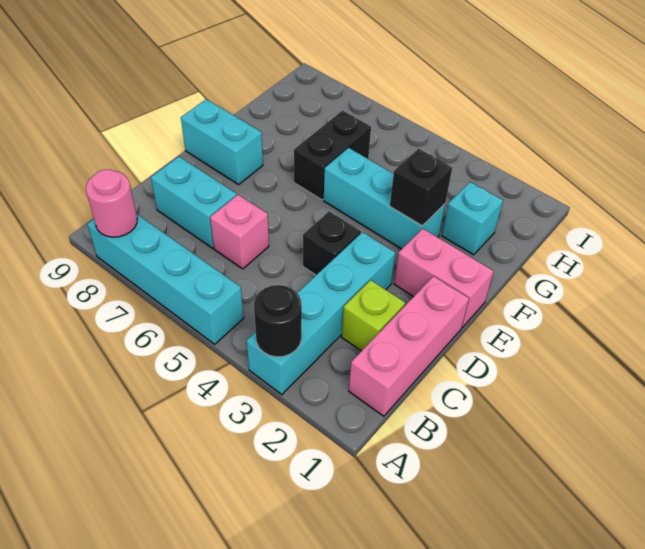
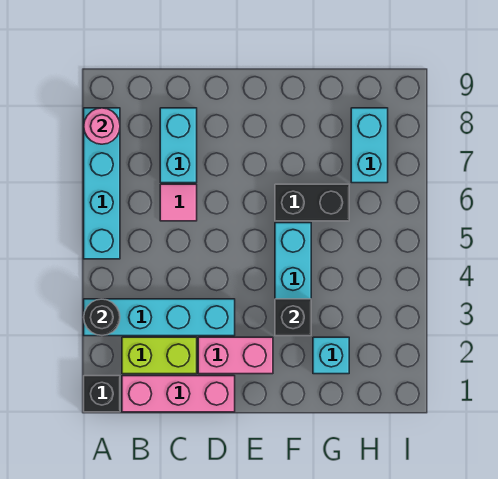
lime brick C2 level 1 -> lime brick B2:C2 level 1
pink brick C6 level 1 -> pink tile C6 level 1
black brick D4 level 1 -> black brick A1 level 1
pink brick E1:E2 level 1 -> pink brick D2:E2 level 1
cyan brick E8:E9 level 1 -> cyan brick H7:H8 level 1

